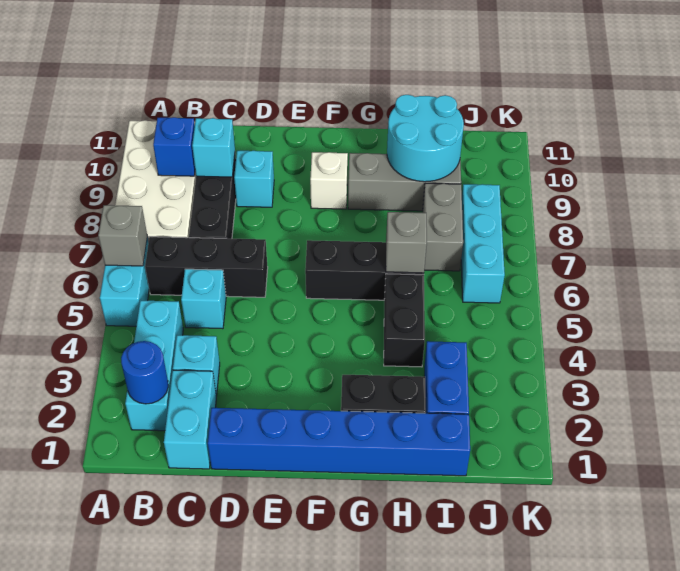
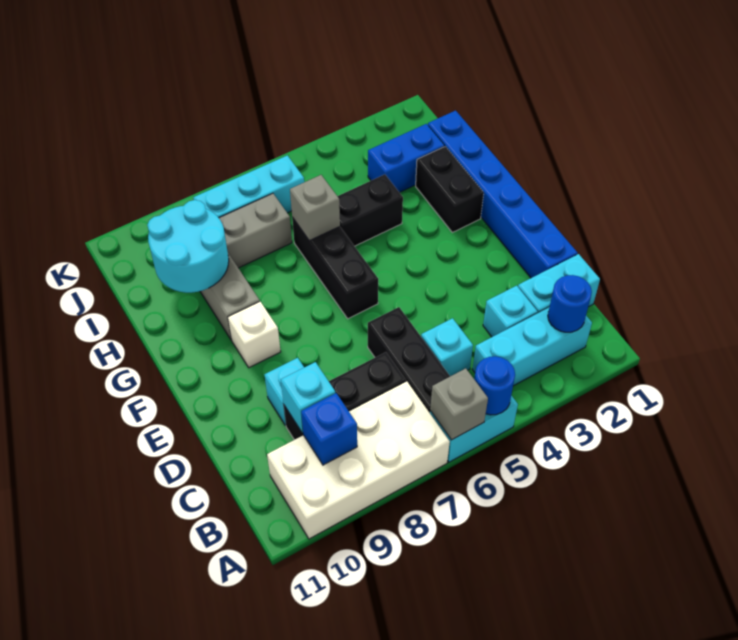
none -> blue round brick A5 level 2

